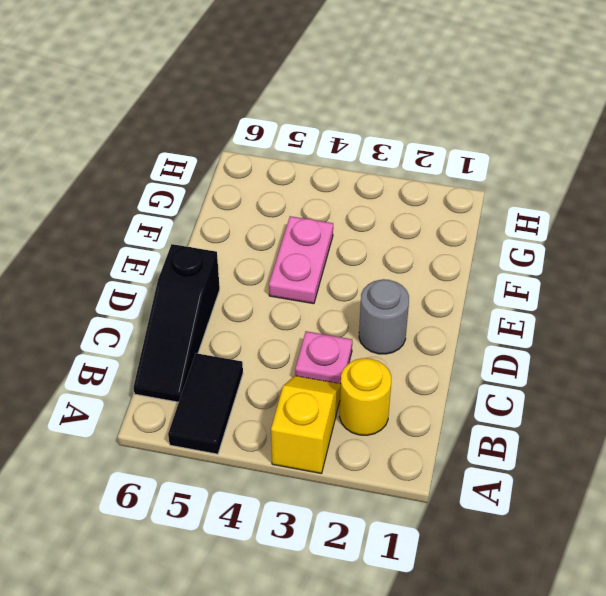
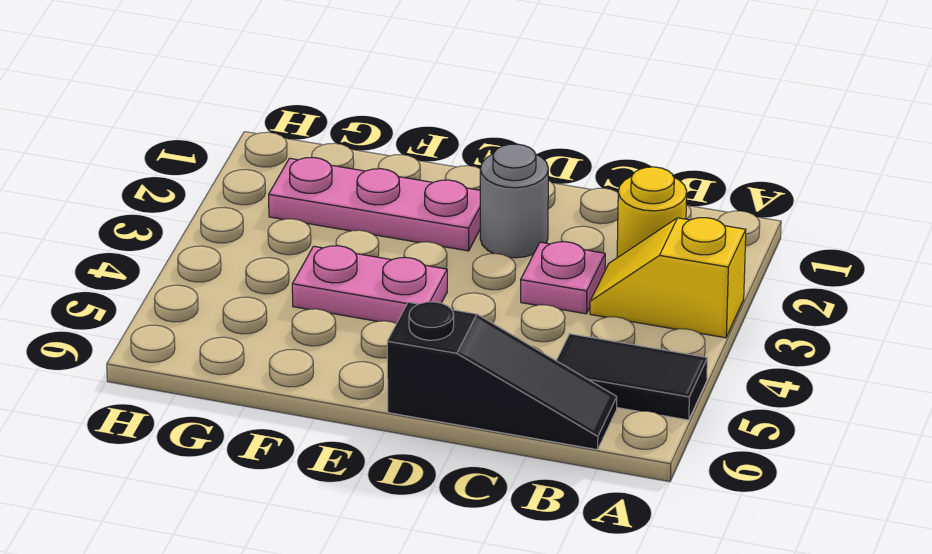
none -> pink plate E2:G2 level 1

